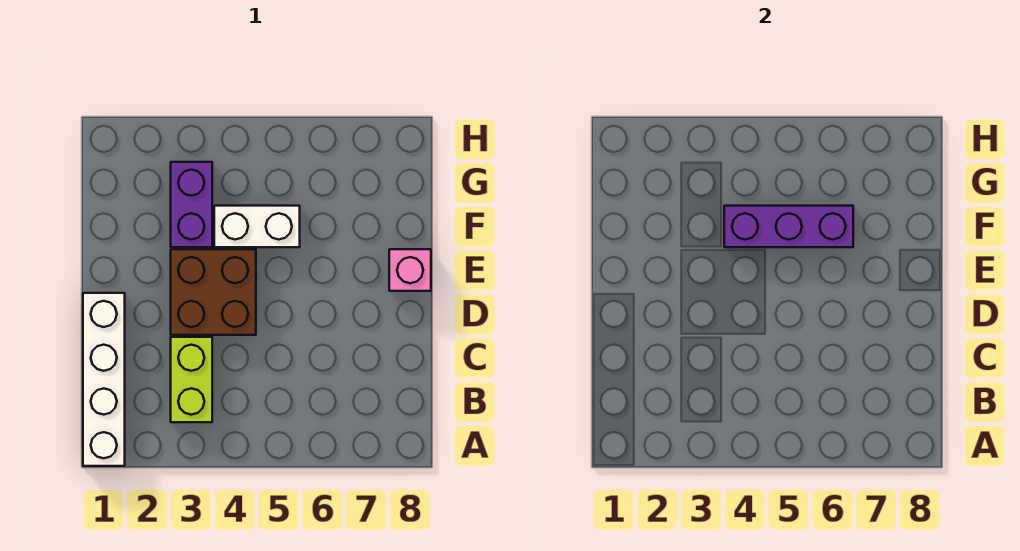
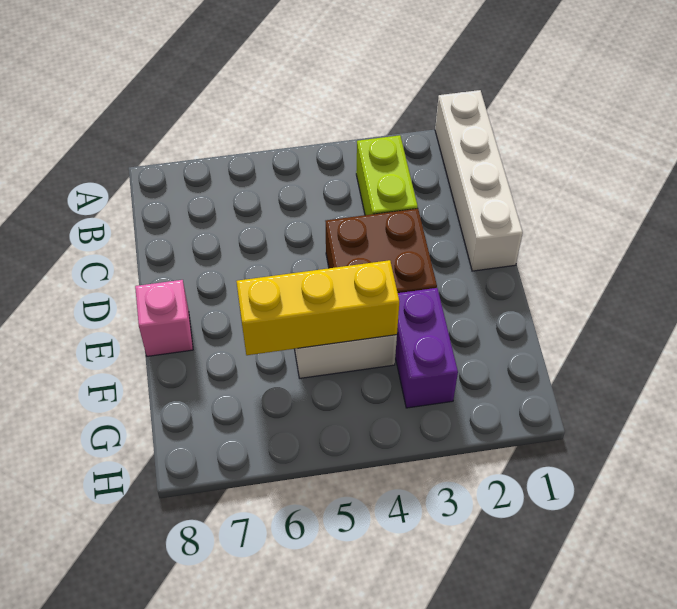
purple brick F4:F6 level 2 -> yellow brick F4:F6 level 2

